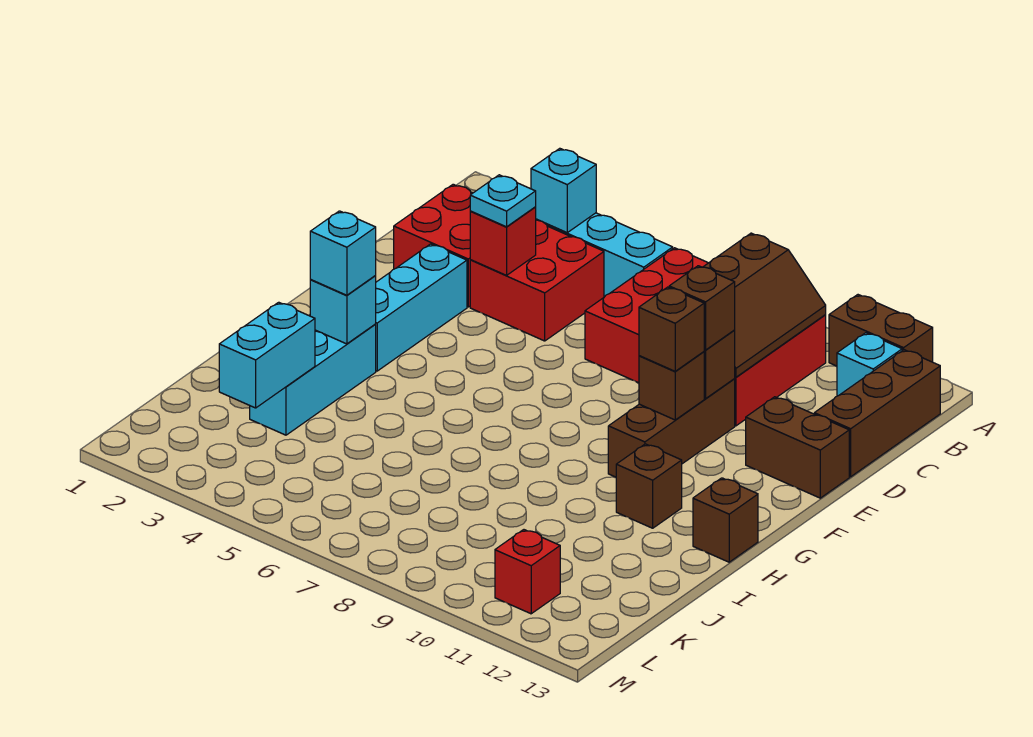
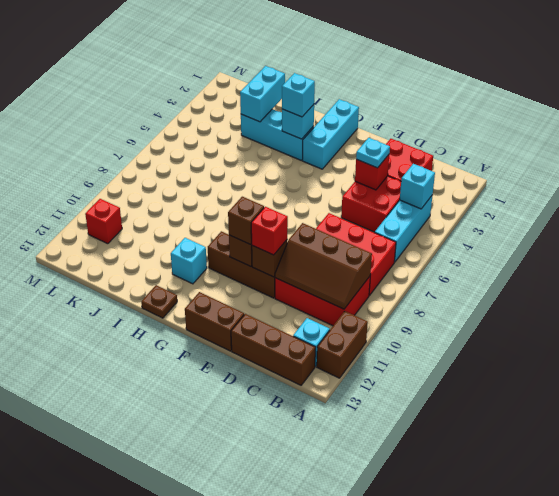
cyan brick E3:G3 level 1 -> cyan brick G1:G3 level 1
brown brick E10 level 3 -> red brick E10 level 3
brown brick E12:E13 level 1 -> brown brick E13:F13 level 1
brown brick H11 level 1 -> cyan brick H11 level 1
brown brick H13 level 1 -> brown plate H13 level 1
cyan brick J3:K3 level 2 -> cyan brick J2:J3 level 2

